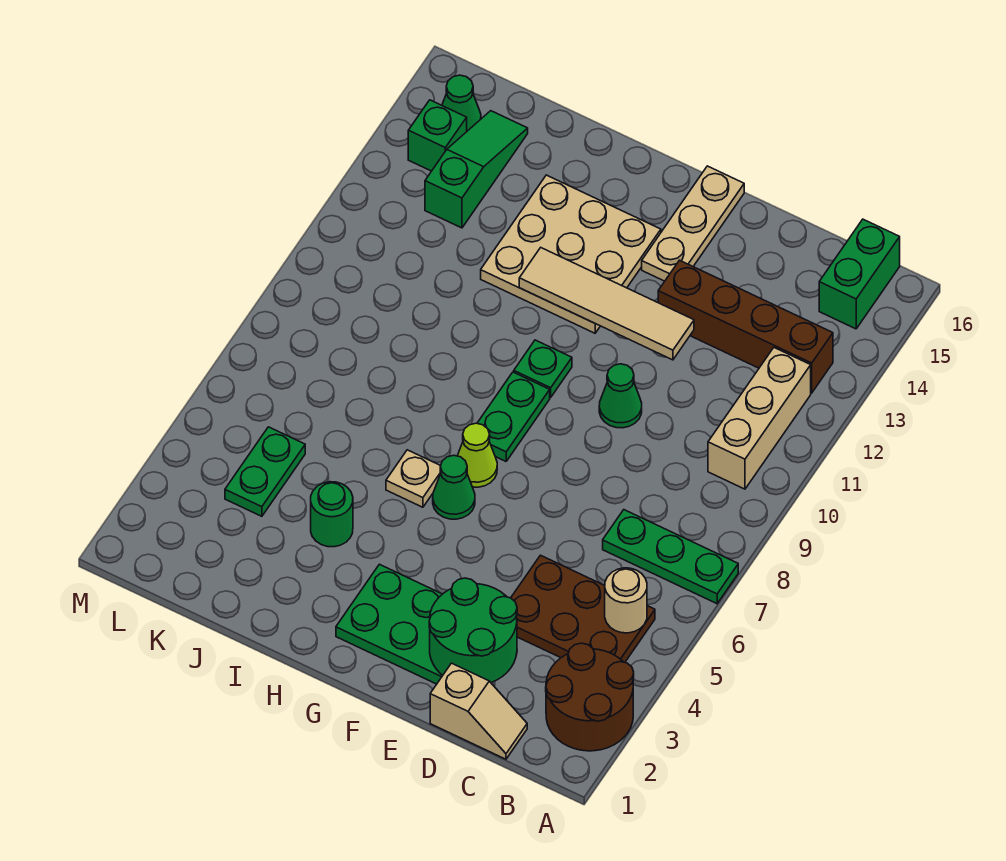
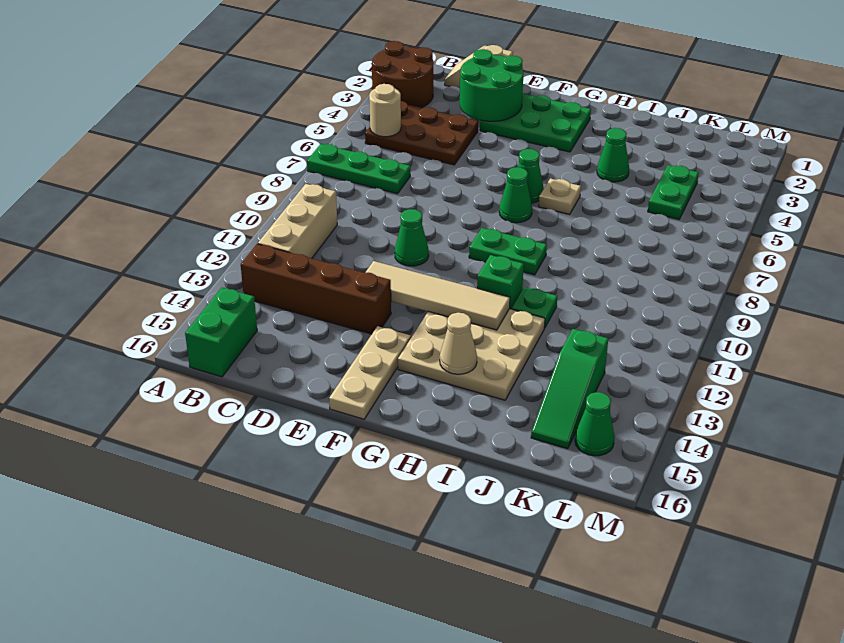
lime cone G7 level 1 -> green cone G7 level 1
green plate G8:G9 level 1 -> green plate G9:H9 level 1
green plate G10 level 1 -> green plate I11 level 1
none -> tan cone H14 level 2
green round brick I4 level 1 -> green cone I4 level 1
green brick L14 level 1 -> green brick H11 level 1

